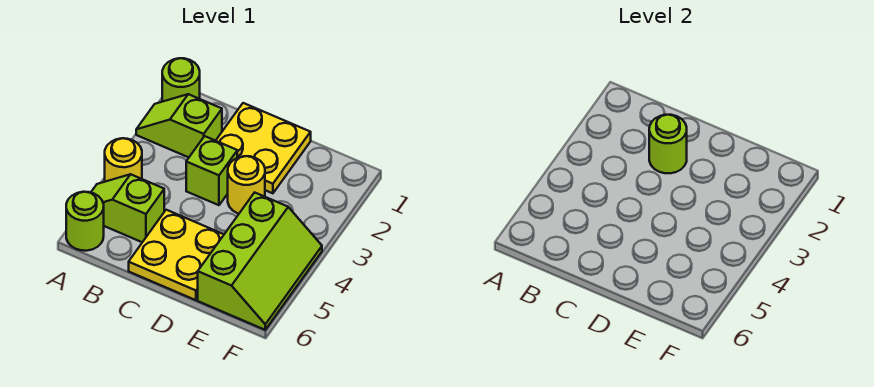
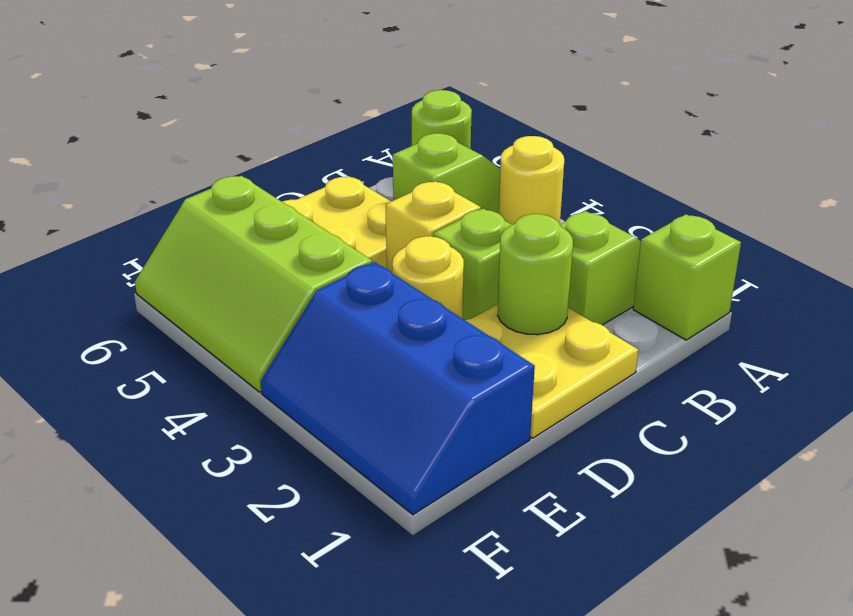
lime round brick A1 level 1 -> lime brick A1 level 1
none -> yellow brick C4 level 1
none -> blue slope E1:F3 level 1 top E

